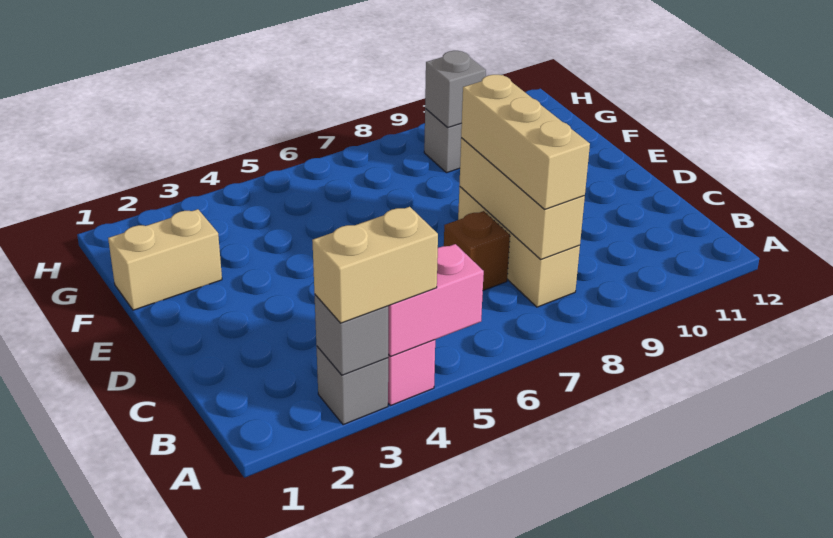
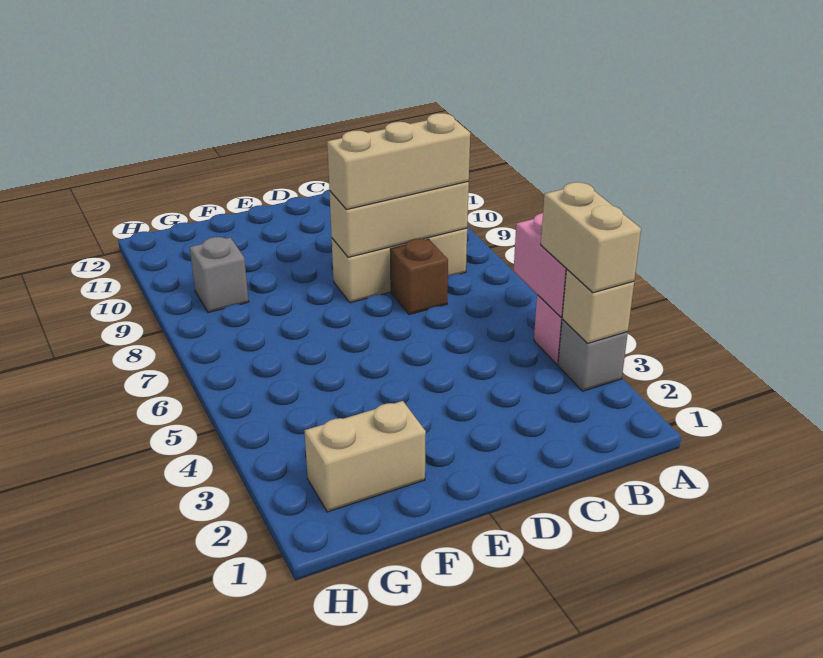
grey brick A3 level 2 -> tan brick A3 level 2
tan brick F1:F2 level 1 -> tan brick F2:G2 level 1
grey brick G9 level 2 -> none

